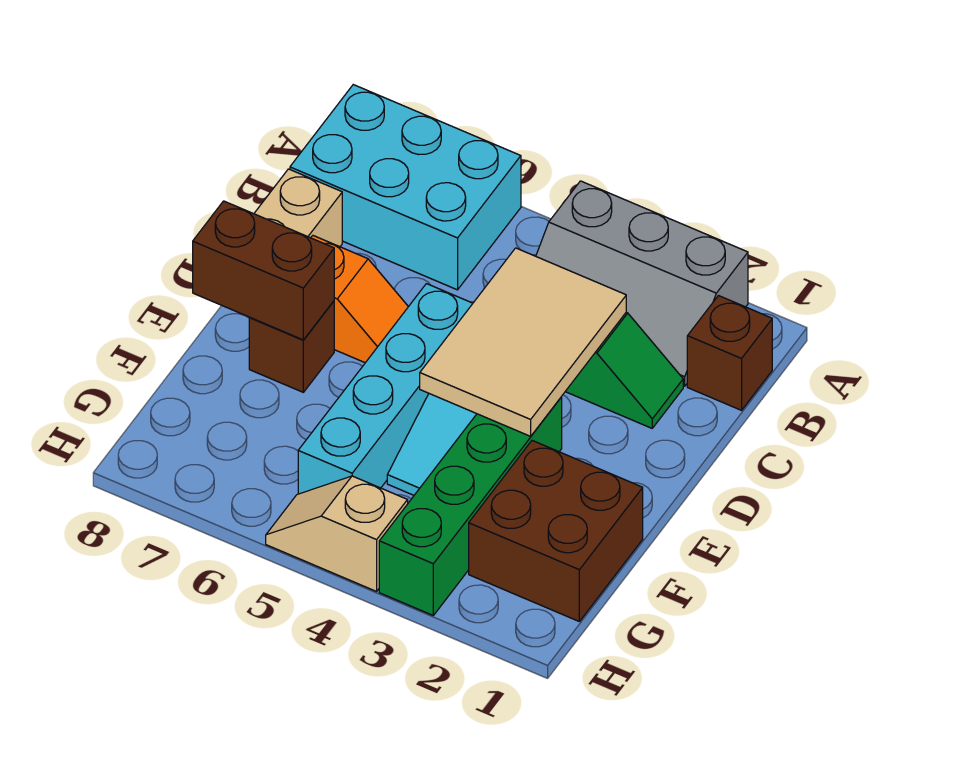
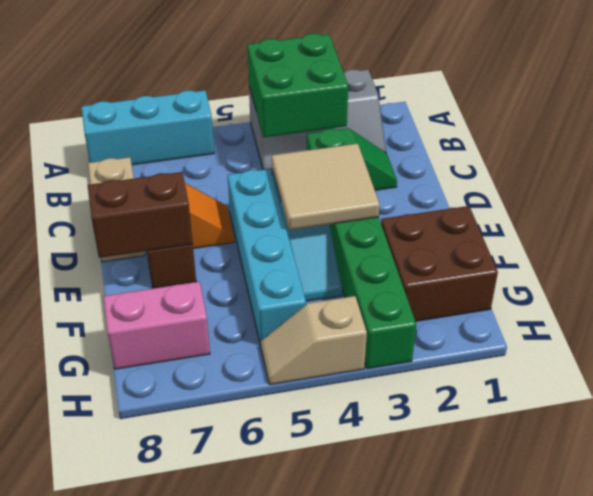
none -> green brick A3:B4 level 2
cyan brick A6:B8 level 1 -> cyan brick A6:A8 level 1
brown brick B1 level 1 -> none
tan tile C3:E4 level 2 -> tan tile D3:E4 level 2
none -> pink brick G7:G8 level 1

